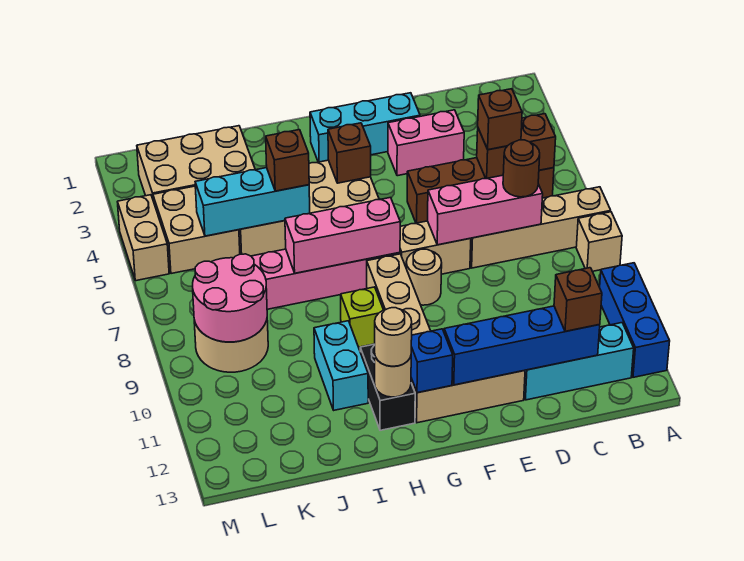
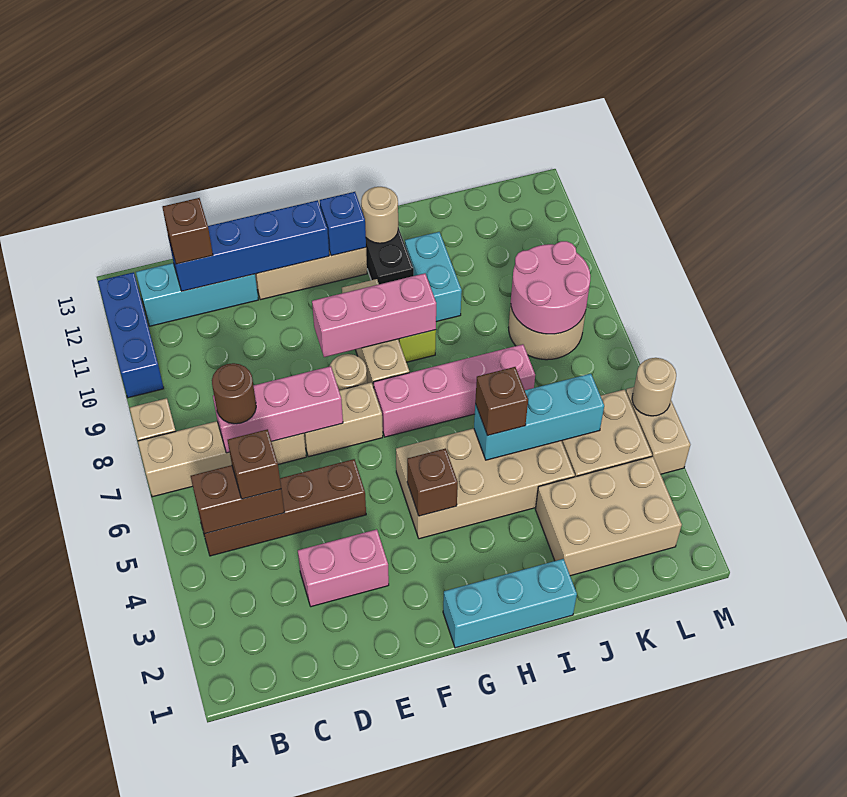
cyan brick E2:G2 level 1 -> cyan brick G1:I1 level 1
pink brick G7:I7 level 2 -> pink brick F9:H9 level 2
tan round brick H12 level 3 -> tan round brick M5 level 2

